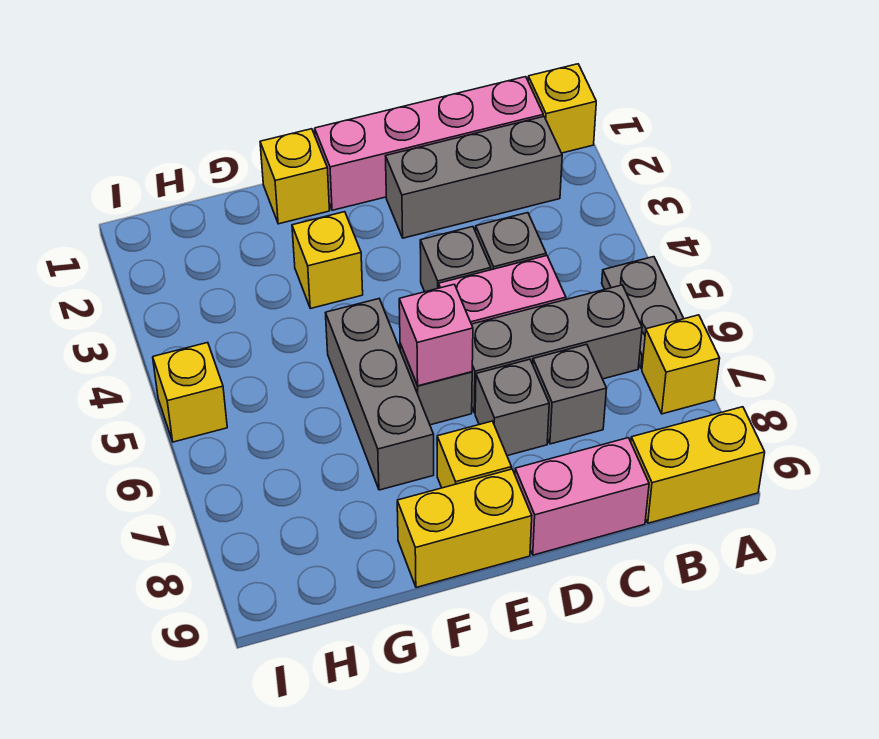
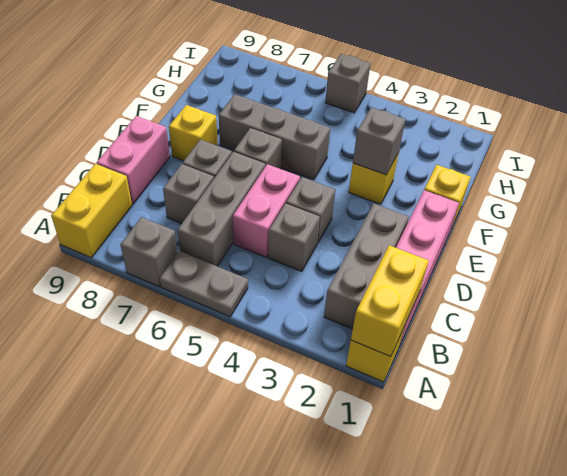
yellow brick A7 level 1 -> grey brick A7 level 1
pink brick E6 level 2 -> none
yellow brick E9:F9 level 1 -> yellow brick A1:B1 level 2
none -> grey brick F3 level 2
yellow brick I5 level 1 -> grey brick I5 level 1

